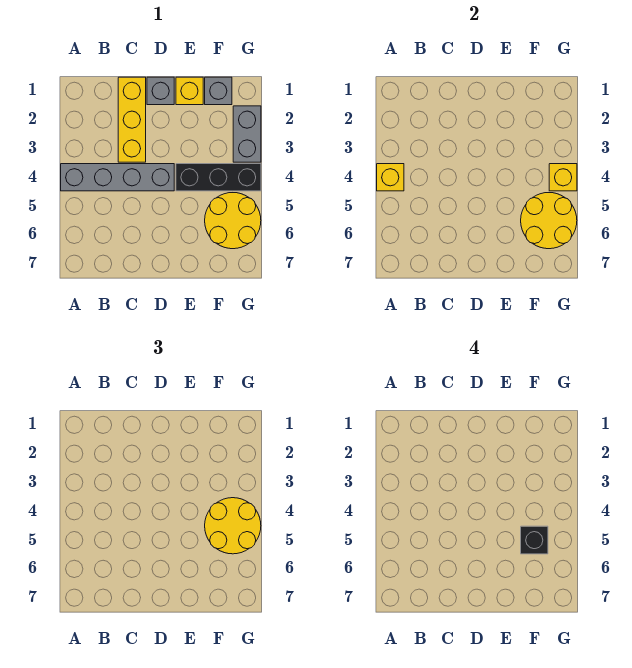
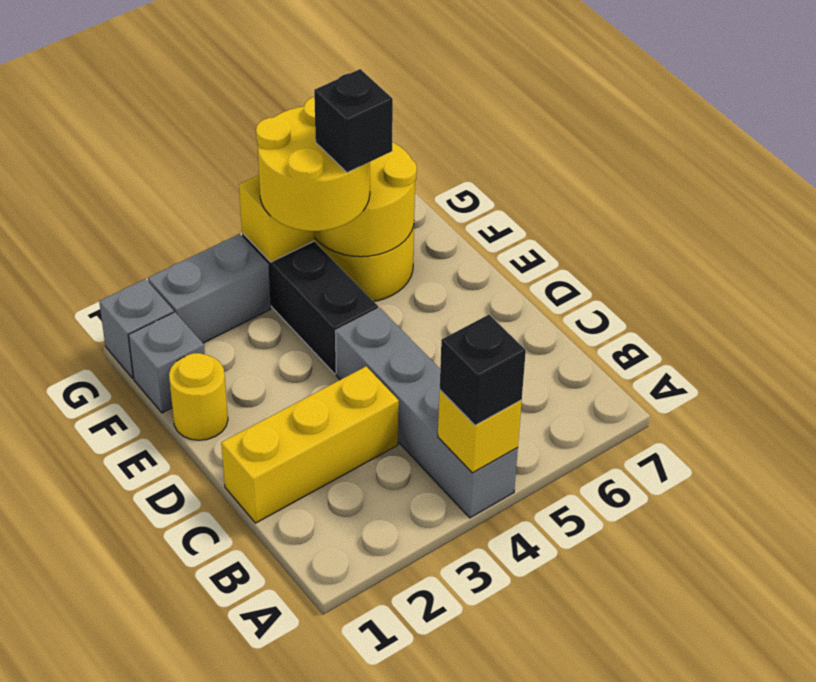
none -> black brick A4 level 3
grey brick D1 level 1 -> grey brick G1 level 1
yellow brick E1 level 1 -> yellow round brick E1 level 1

